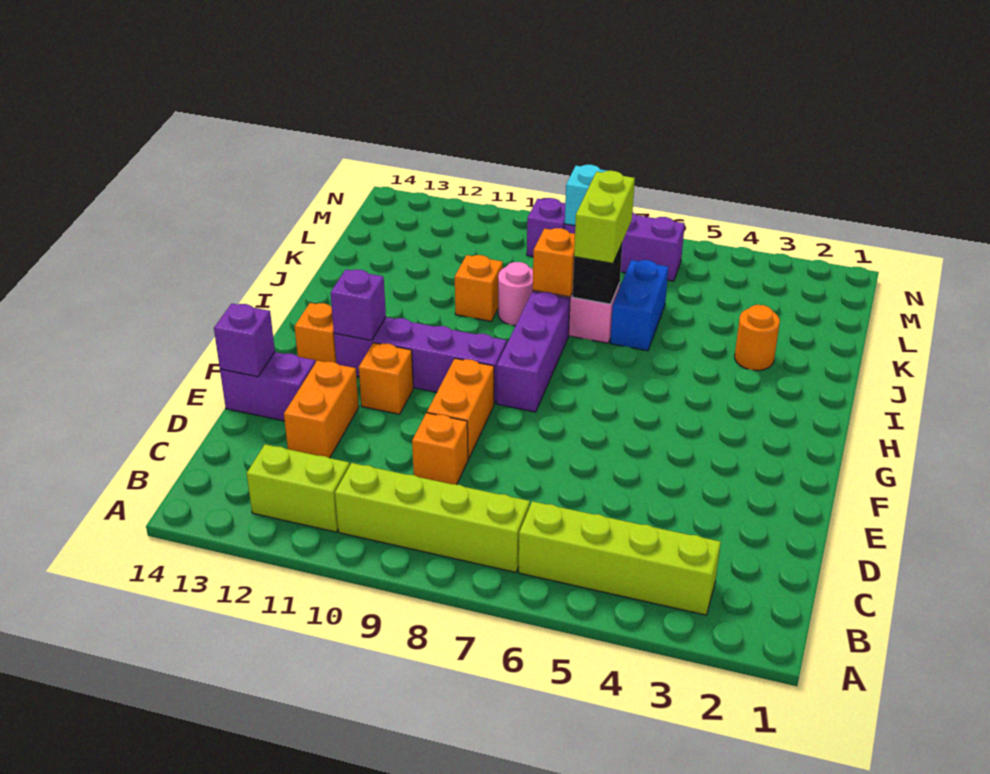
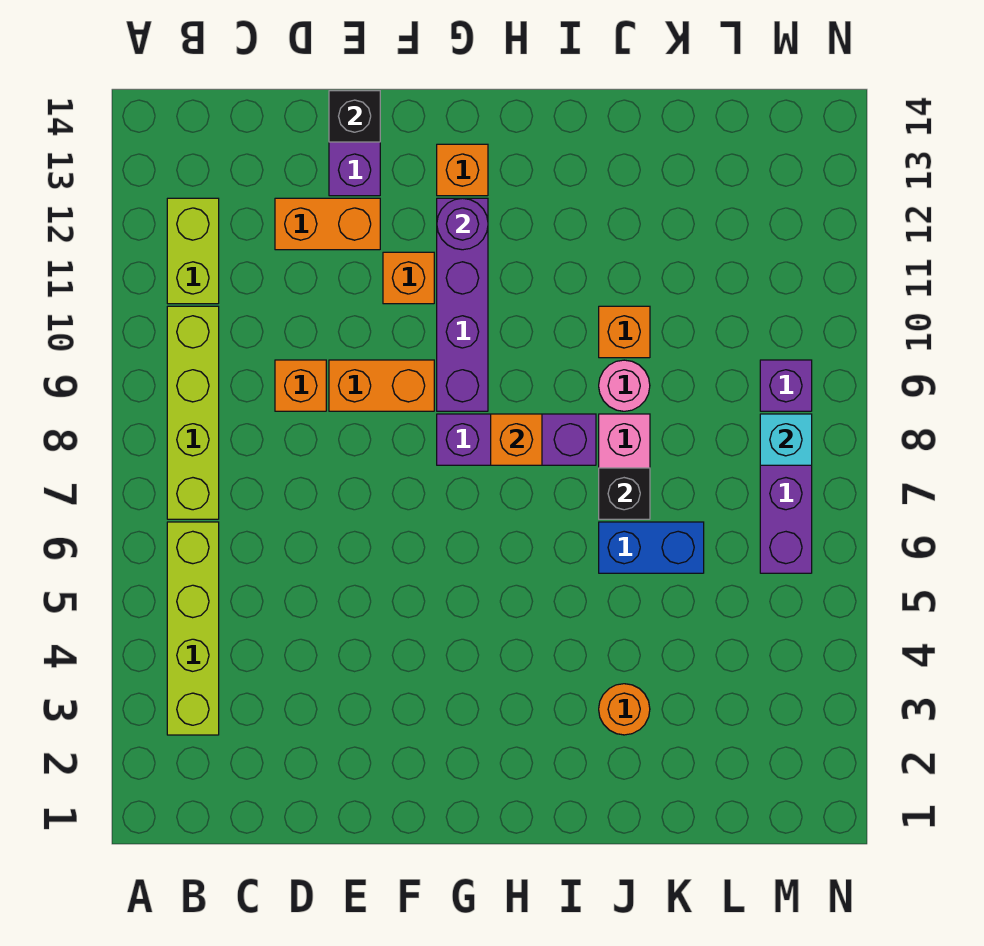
purple brick E14 level 2 -> black brick E14 level 2
purple brick G12 level 2 -> purple round brick G12 level 2
lime brick J7:K7 level 3 -> none
orange brick J8 level 2 -> orange brick H8 level 2

